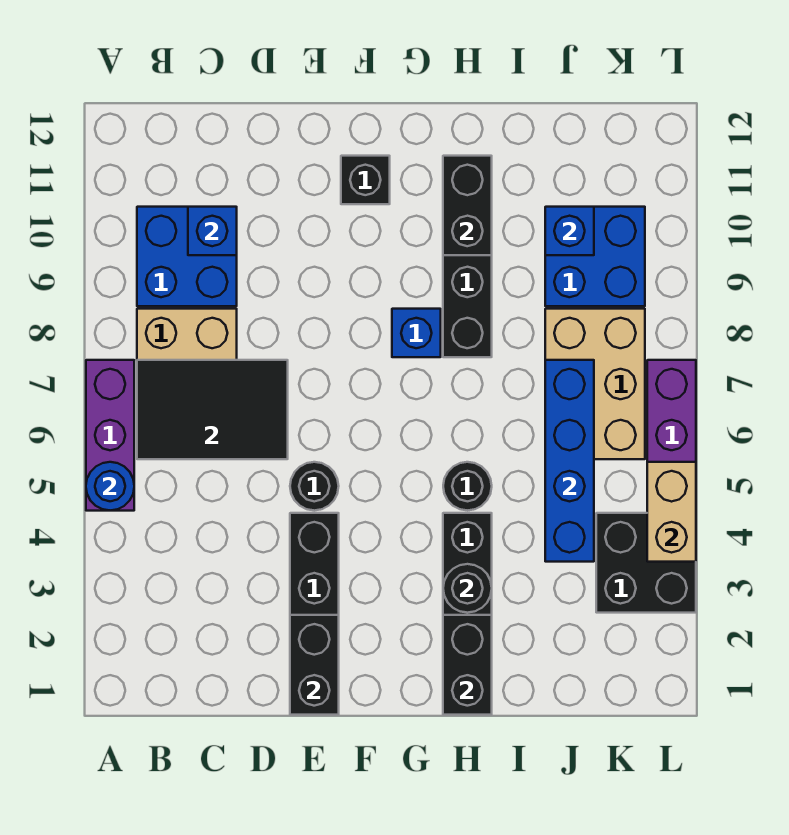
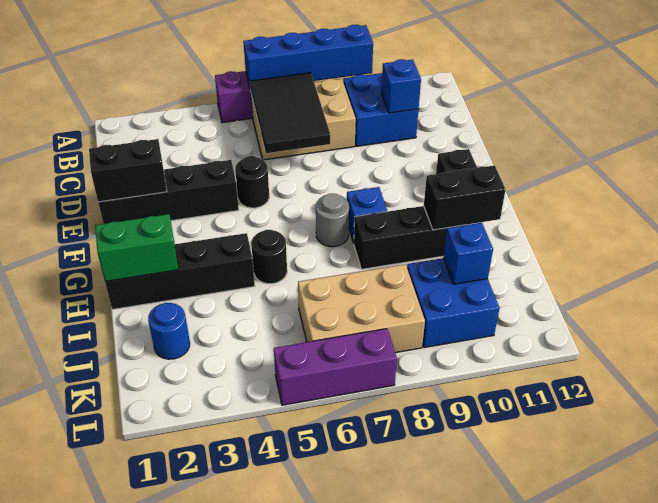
blue round brick A5 level 2 -> blue round brick J2 level 1
none -> grey round brick G7 level 1
black brick H1:H2 level 2 -> green brick H1:H2 level 2
black round brick H3 level 2 -> none
blue brick J4:J7 level 2 -> blue brick A6:A9 level 2
black brick K3:L4 level 1 -> none
tan brick L4:L5 level 2 -> none

